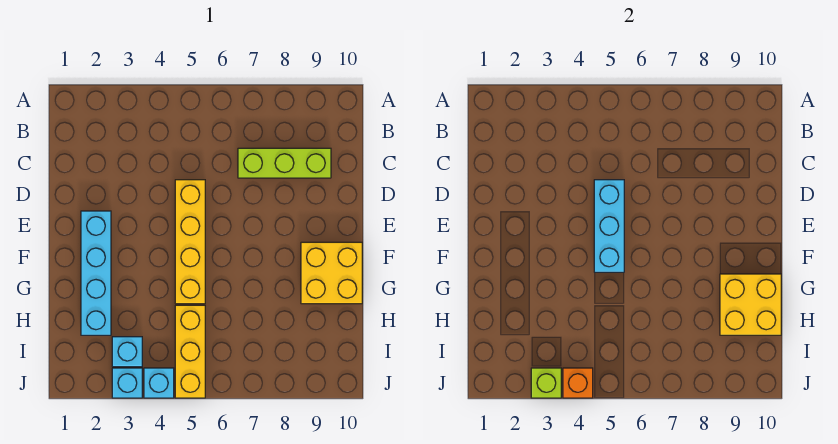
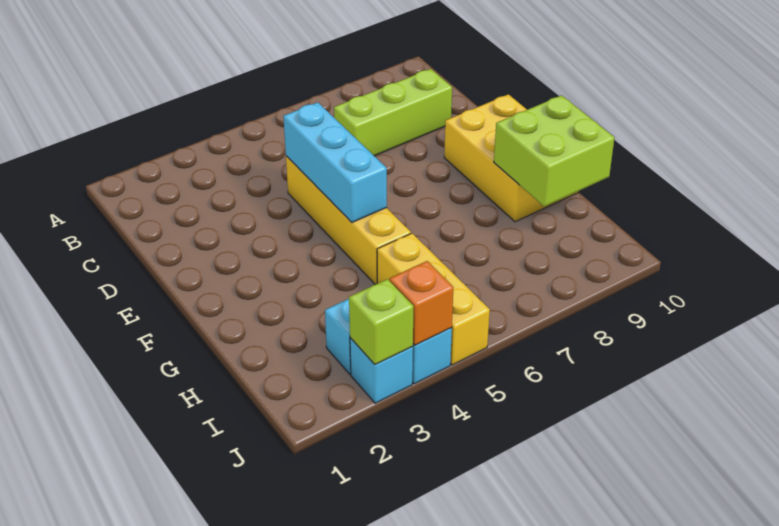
cyan brick E2:H2 level 1 -> none
yellow brick F9:G10 level 1 -> yellow brick E9:G10 level 1
yellow brick G9:H10 level 2 -> lime brick G9:H10 level 2

